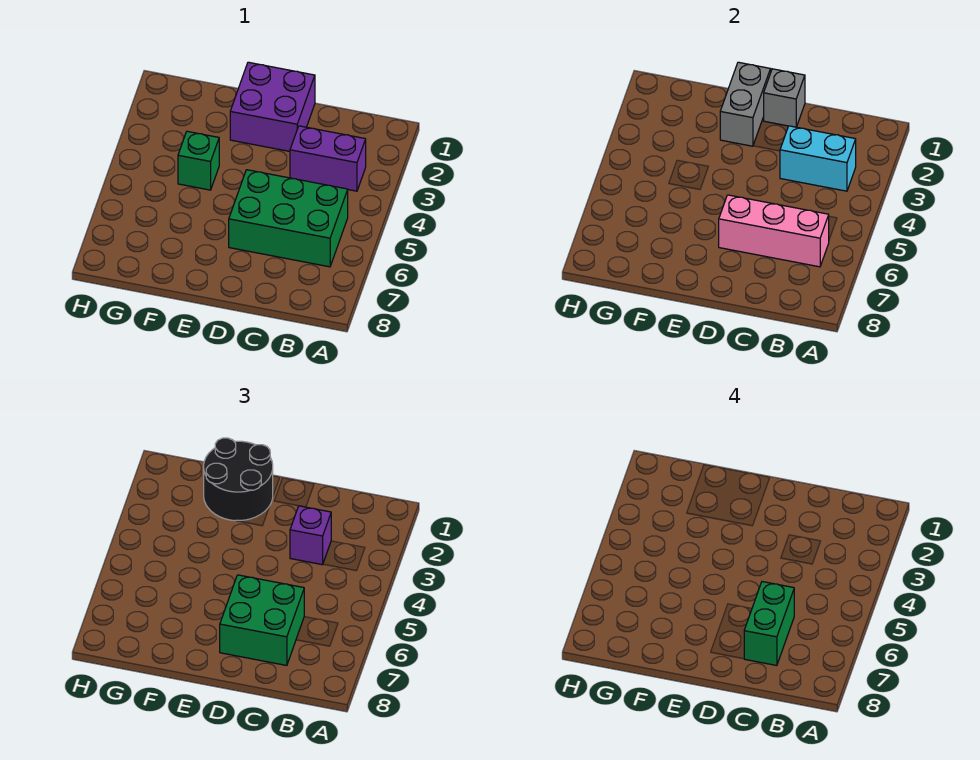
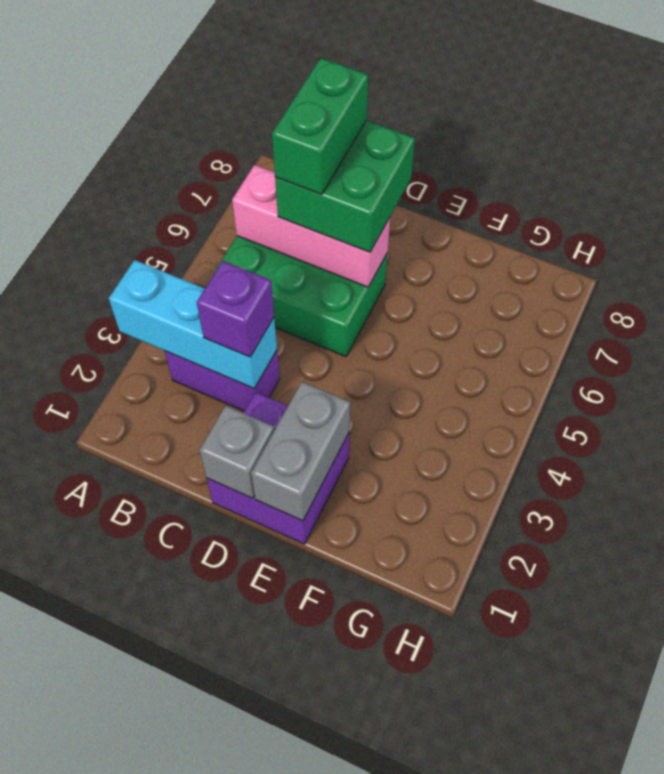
cyan brick B3:C3 level 2 -> cyan brick A3:C3 level 2
black round brick E1:F2 level 3 -> none
green brick F4 level 1 -> none

